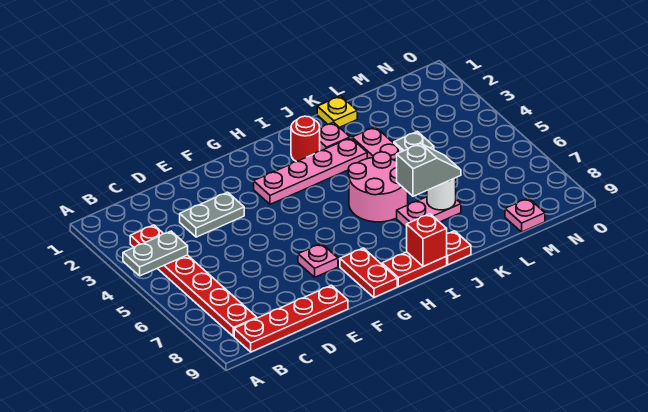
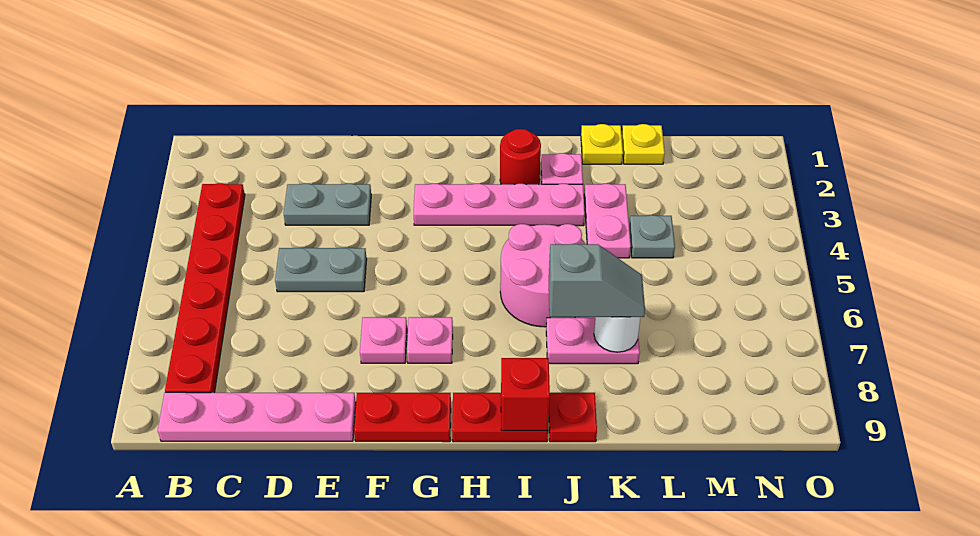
grey plate A4:B4 level 2 -> grey plate D5:E5 level 1
red plate B9:E9 level 1 -> pink plate B9:E9 level 1
red plate G8:G9 level 1 -> red plate F9:G9 level 1
none -> yellow plate L1 level 1
pink plate M9 level 1 -> pink plate G7 level 1

